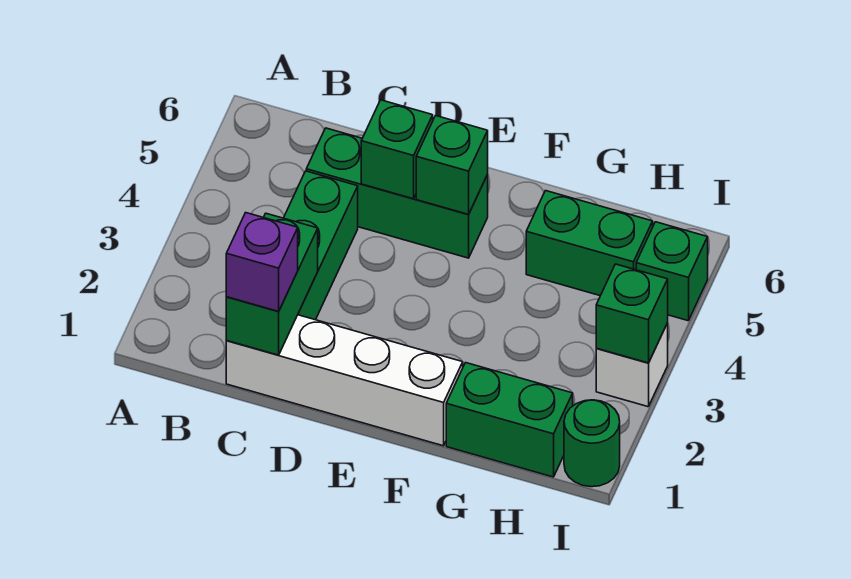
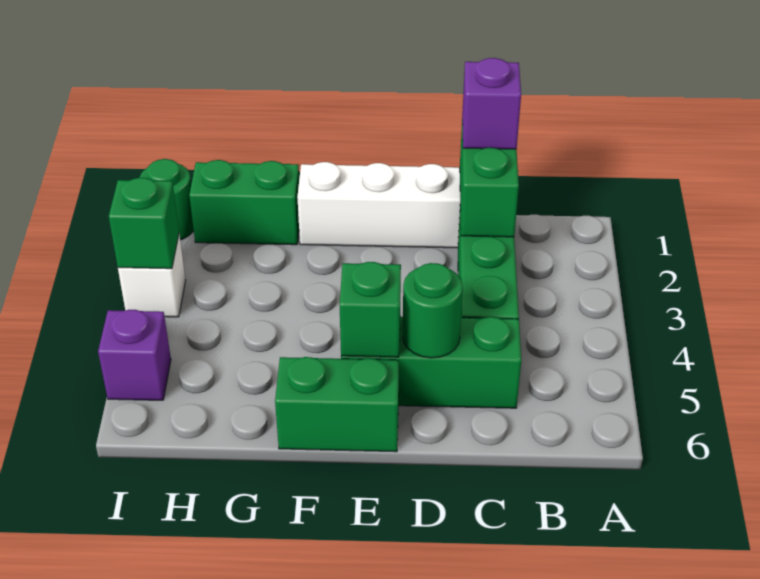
green brick D5 level 2 -> green round brick D5 level 2
green brick G5:H5 level 1 -> green brick E6:F6 level 1
green brick I5 level 1 -> purple brick I5 level 1

